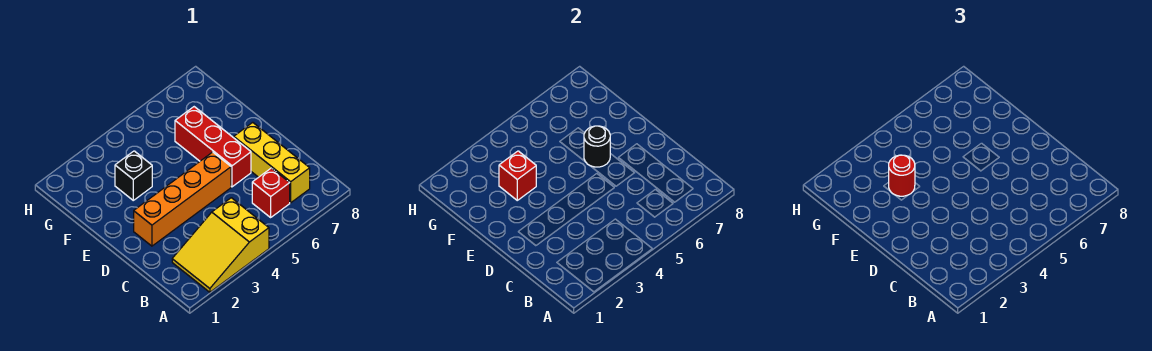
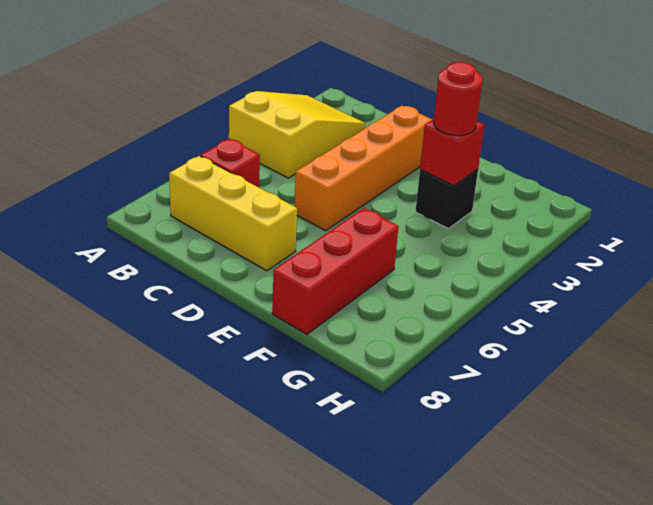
red brick D6:F6 level 1 -> red brick F6:F8 level 1
black round brick E6 level 2 -> none

